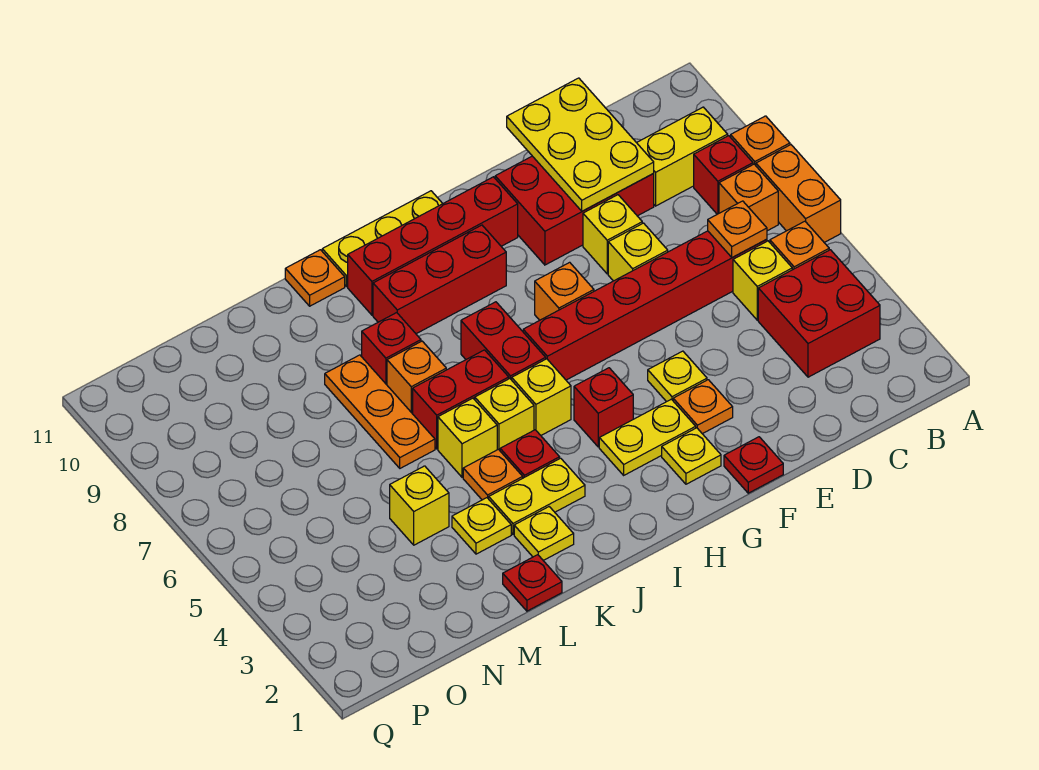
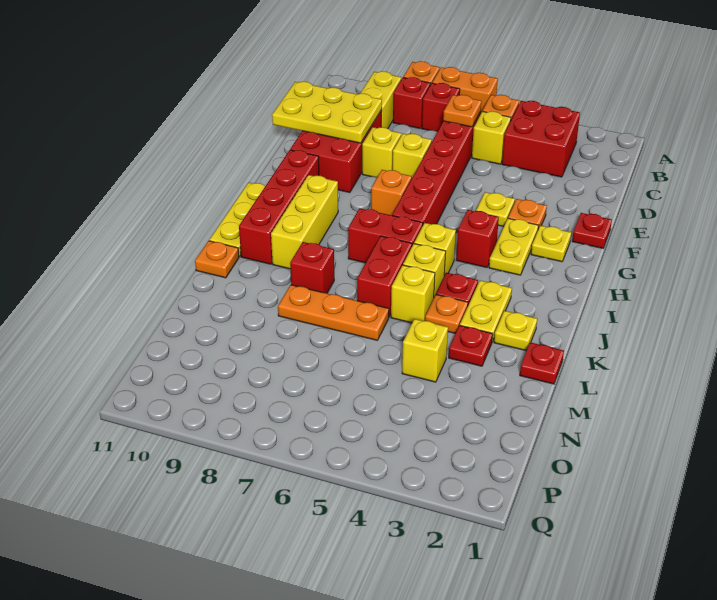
orange brick B7 level 1 -> red brick B7 level 1
red brick H9:J9 level 1 -> yellow brick H9:J9 level 1
orange brick K7 level 1 -> none
yellow plate L3 level 1 -> red plate L3 level 1

